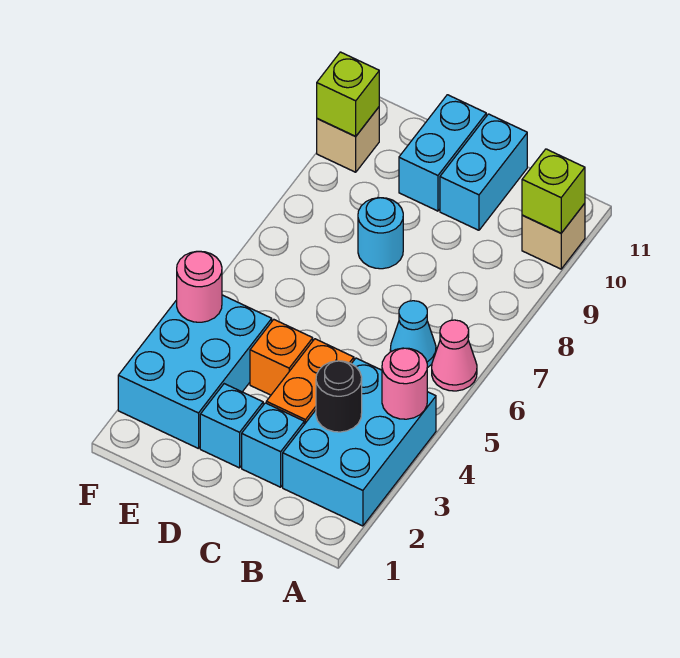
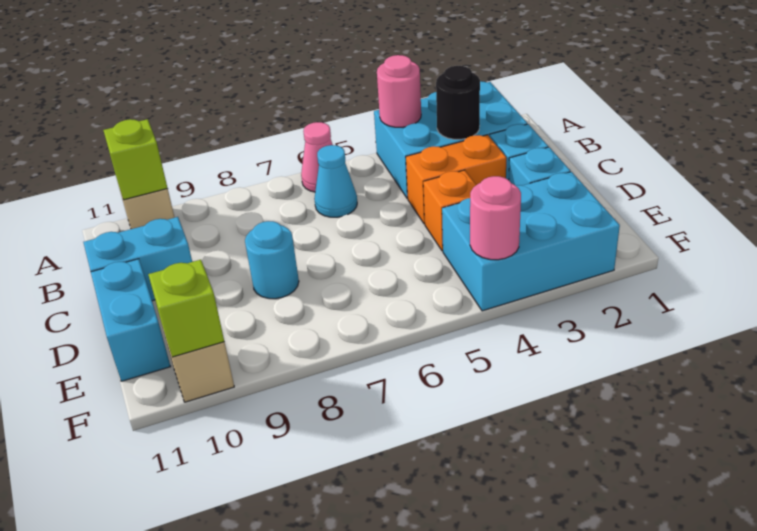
cyan brick D10:D11 level 1 -> cyan brick D11:E11 level 1

